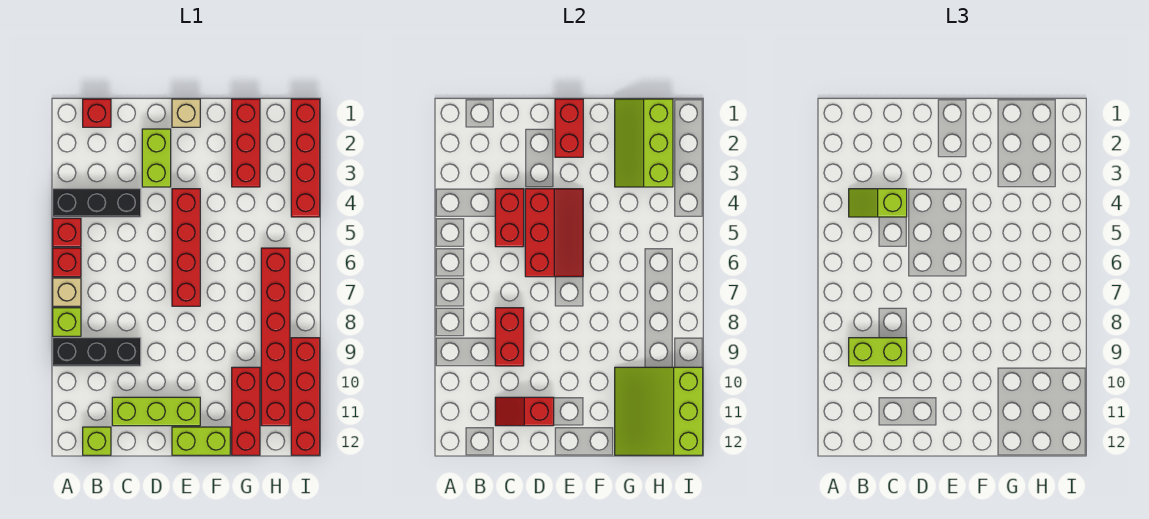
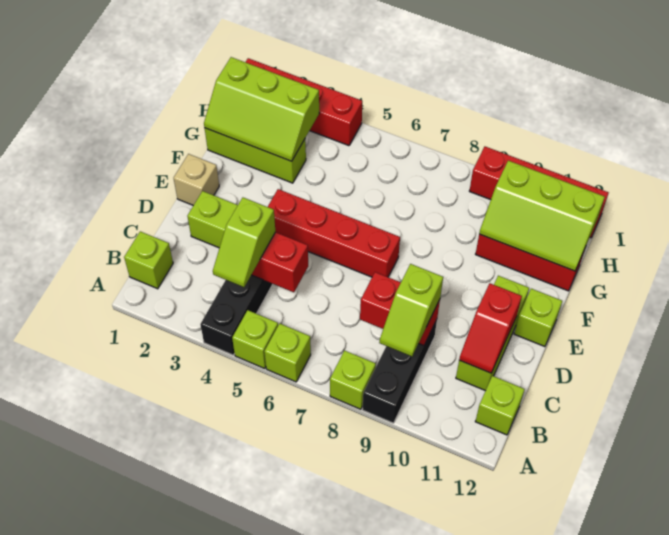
red brick A5 level 1 -> lime brick A5 level 1
red brick A6 level 1 -> lime brick A6 level 1
tan brick A7 level 1 -> none
red brick B1 level 1 -> lime brick B1 level 1
lime brick B9:C9 level 3 -> lime slope B9:C9 level 3 top C
red slope D4:E6 level 2 top D -> none
red brick E1:E2 level 2 -> none
lime brick E12:F12 level 1 -> lime brick E12 level 1
red brick G1:G3 level 1 -> lime brick G1:G3 level 1
lime slope G10:I12 level 2 top I -> lime slope G10:H12 level 2 top H
red brick H6:H11 level 1 -> none

